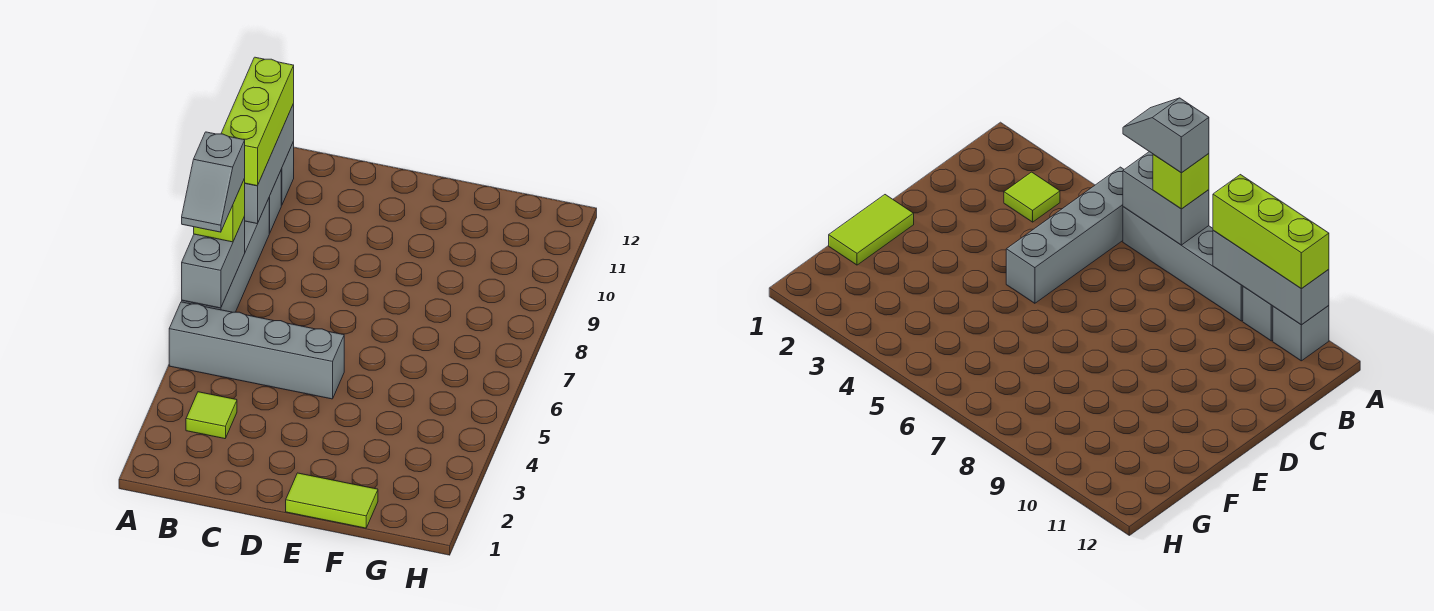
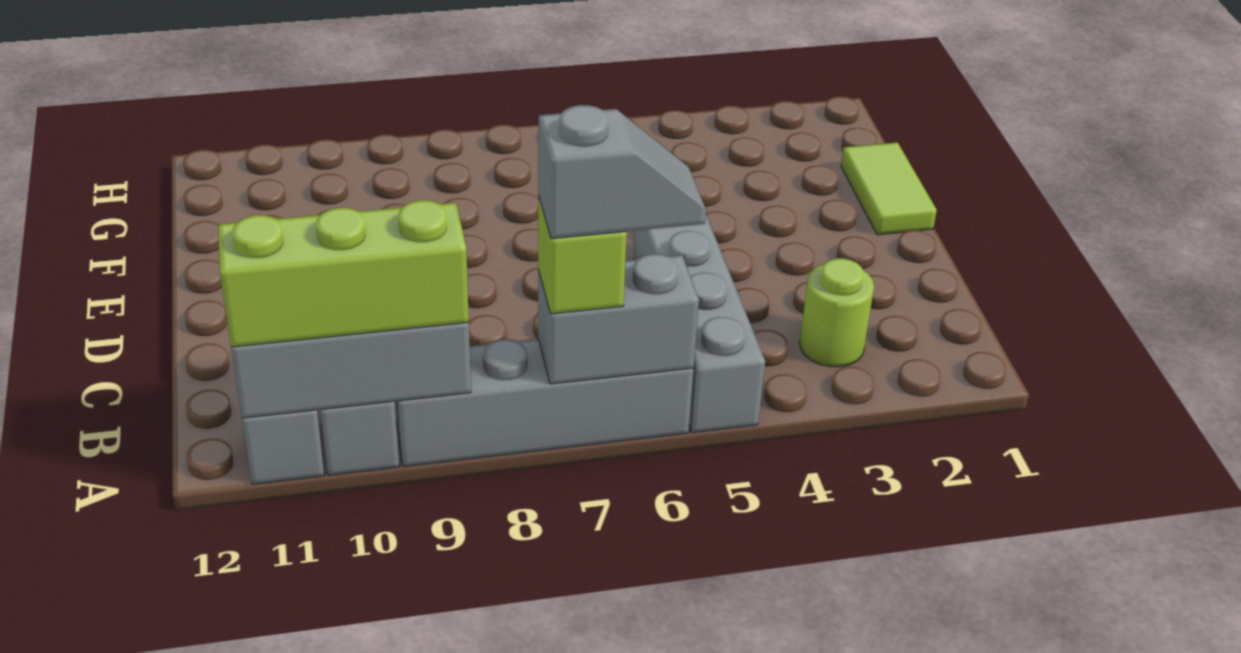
lime tile B3 level 1 -> lime round brick B3 level 1

